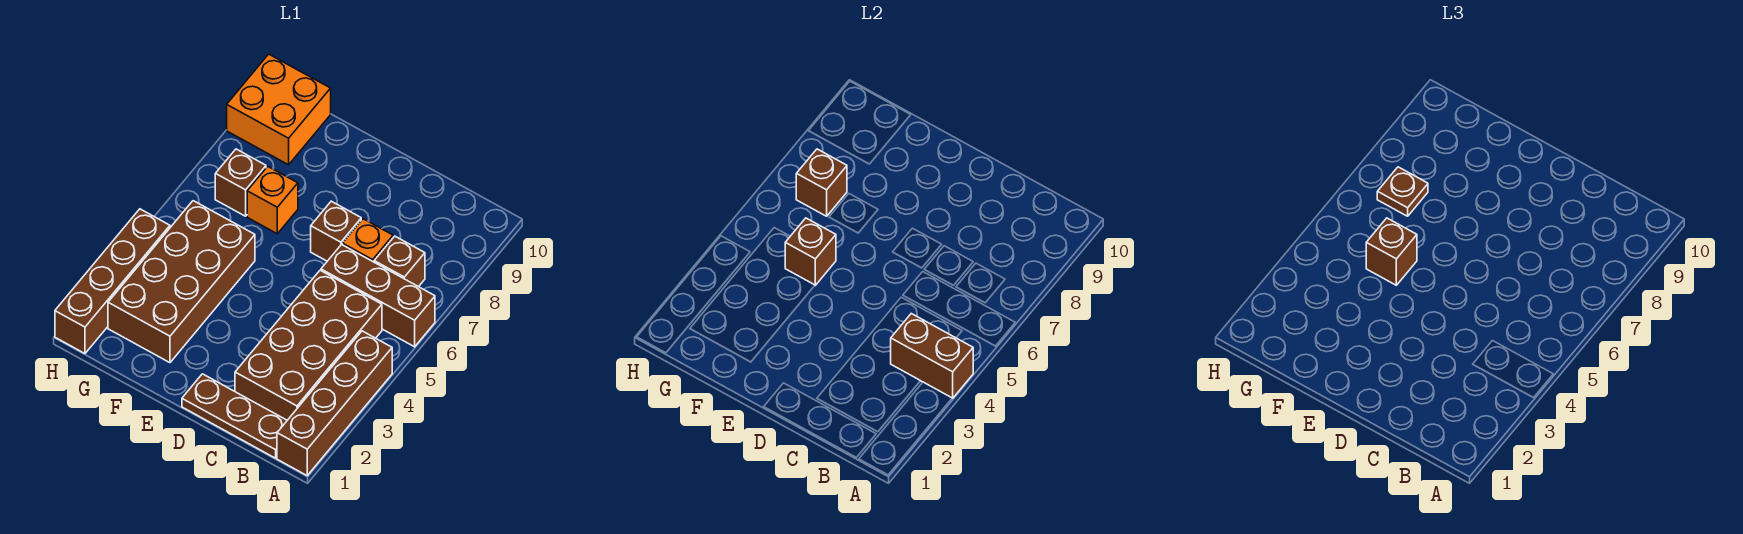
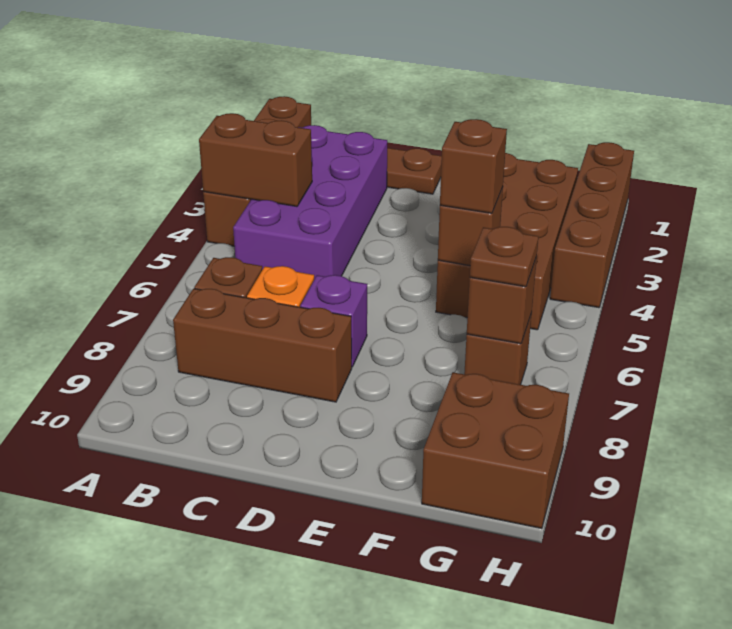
brown brick A6:C6 level 1 -> brown brick B8:D8 level 1
brown brick B2:C5 level 1 -> purple brick B2:C5 level 1
brown brick D7 level 1 -> purple brick D7 level 1
orange brick F7 level 1 -> none
orange brick G9:H10 level 1 -> brown brick G9:H10 level 1

